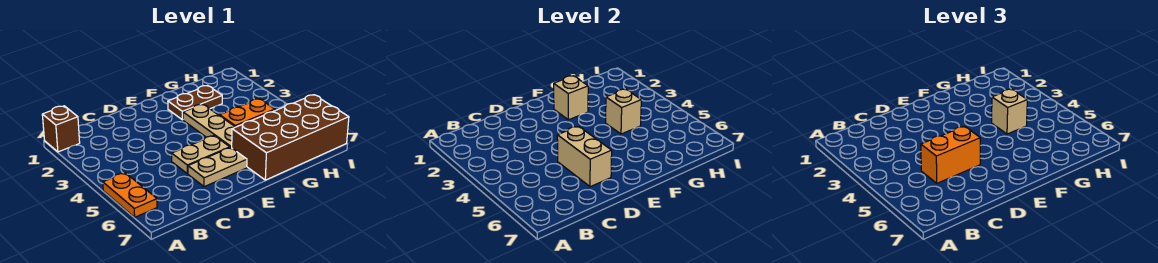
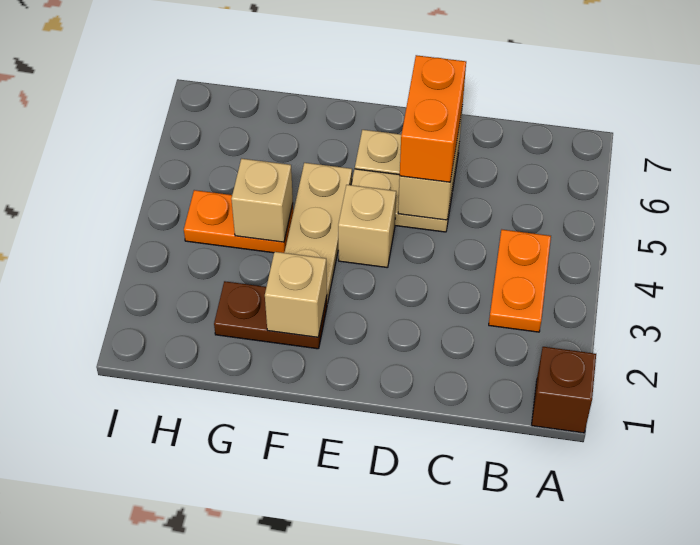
orange plate A5:A6 level 1 -> orange plate B3:B4 level 1
orange brick C5:D5 level 3 -> orange brick D5:D6 level 3
brown brick F6:I7 level 1 -> none
tan brick G4 level 3 -> tan brick E4 level 1

